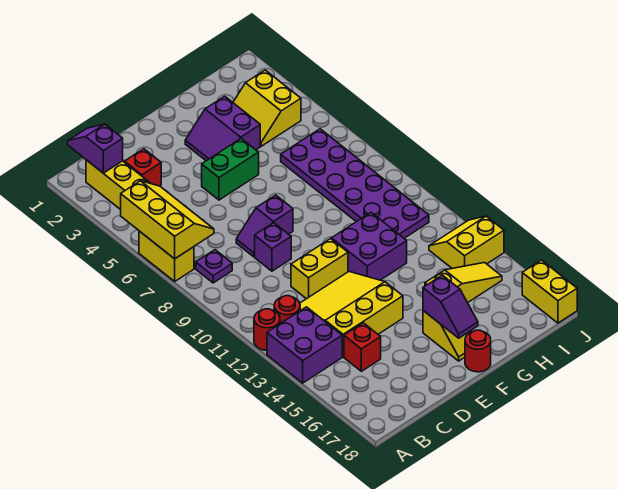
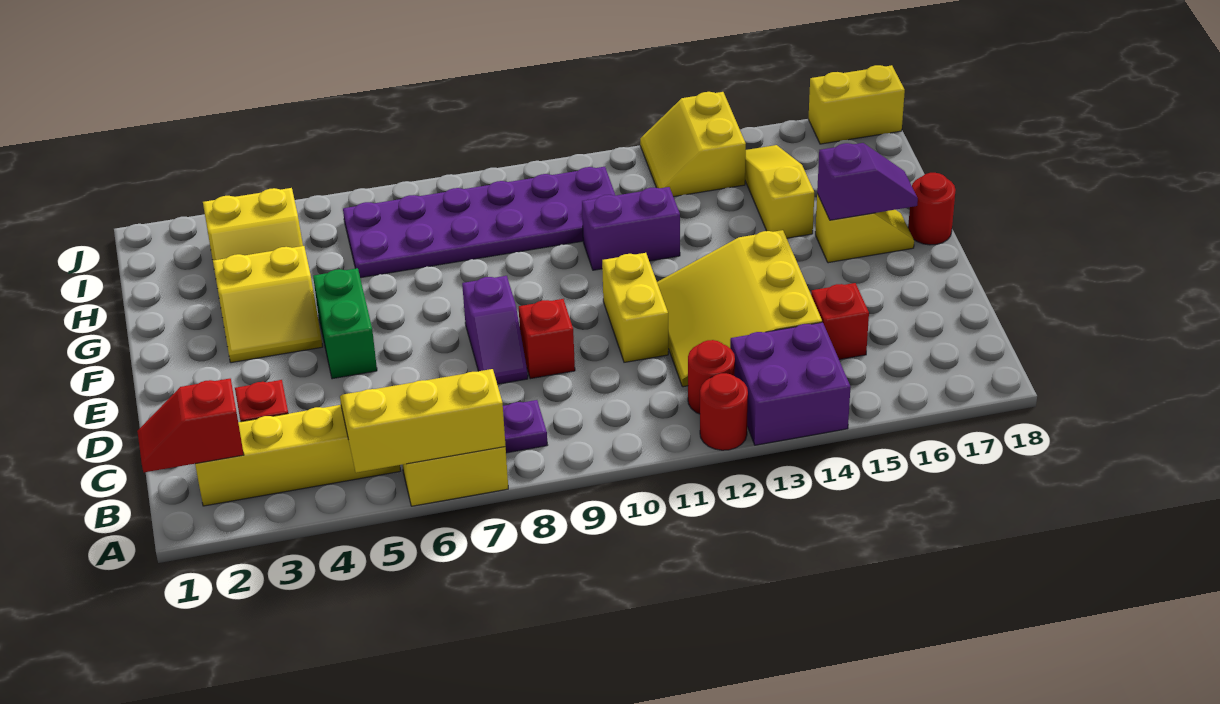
purple slope B1:B2 level 2 top 2 -> red slope B1:B2 level 2 top 2
purple brick D9 level 1 -> red brick D9 level 1
purple slope F3:G4 level 1 top G -> yellow slope F3:G4 level 1 top G
purple brick F11:G12 level 1 -> purple brick G11:G12 level 1

